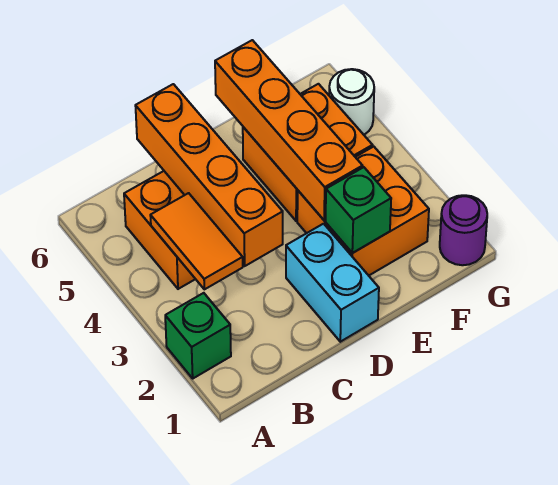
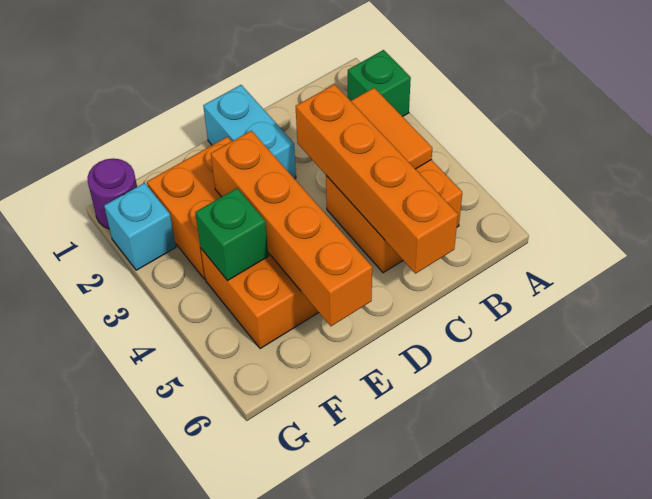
green brick E2 level 2 -> green brick F4 level 2
none -> cyan brick G2 level 1
white round brick G5 level 1 -> none

